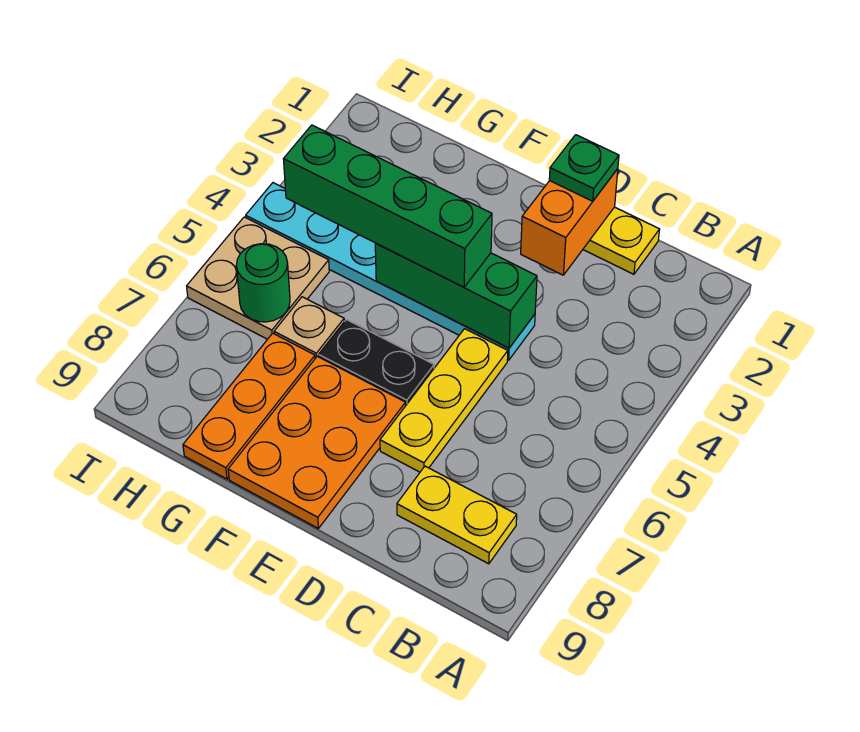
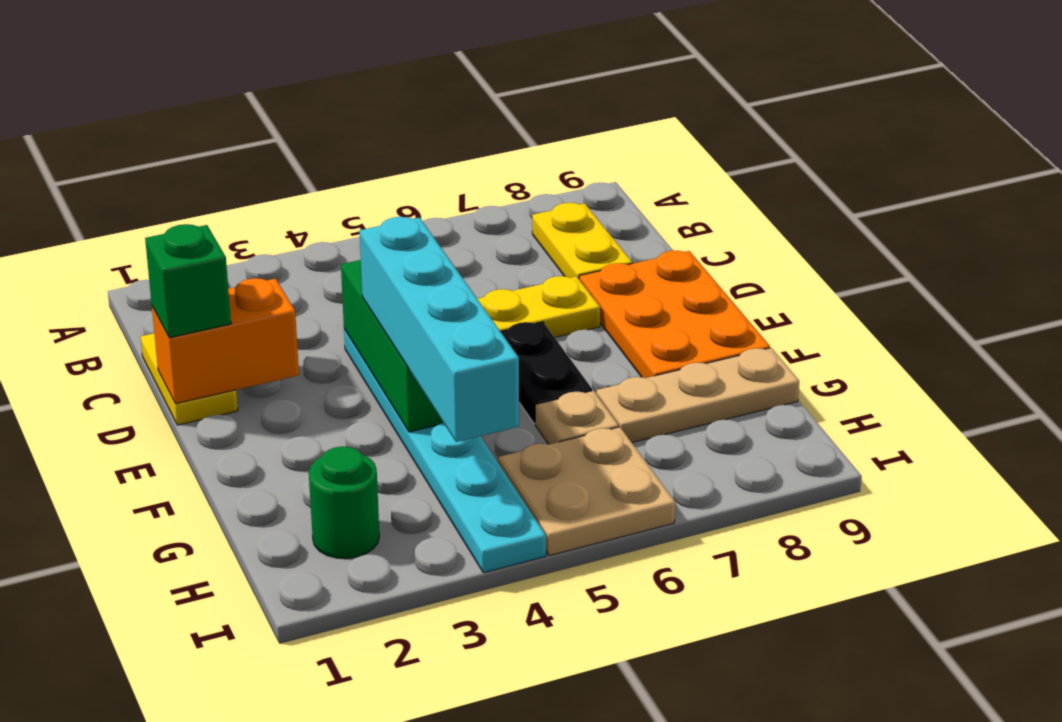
green plate D1 level 3 -> green brick D1 level 3
green brick E4:H4 level 3 -> cyan brick E4:H4 level 3
orange plate E7:F9 level 1 -> orange plate D8:F9 level 1
orange plate G7:G9 level 1 -> tan plate G7:G9 level 1
green round brick H6 level 2 -> green round brick H2 level 1

